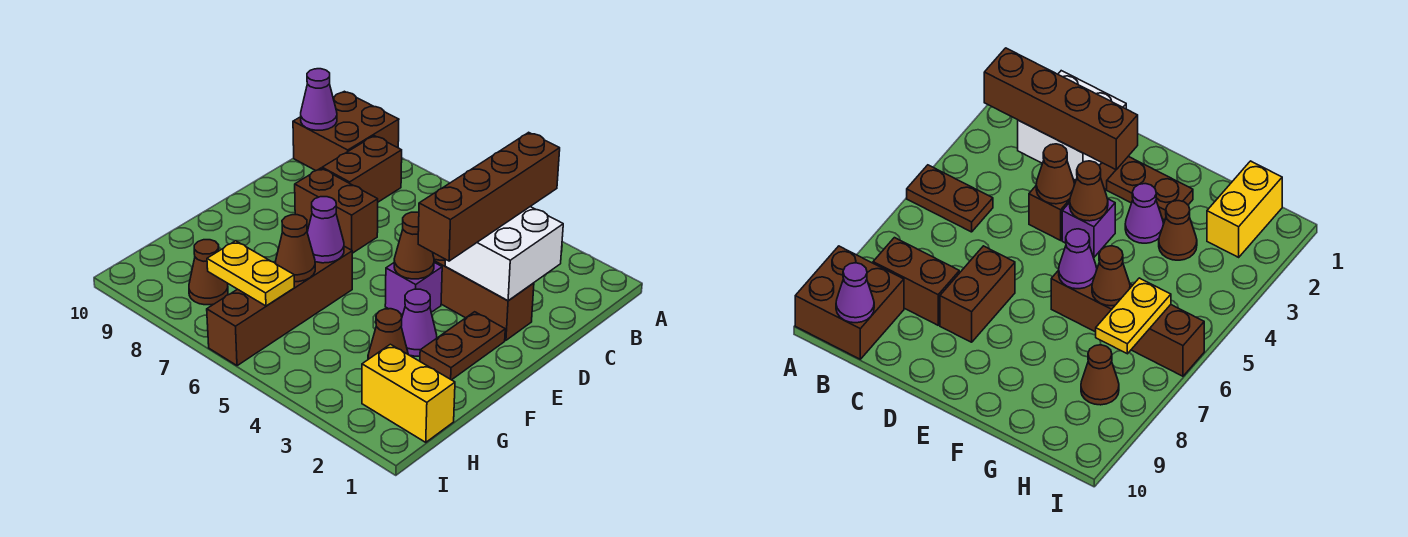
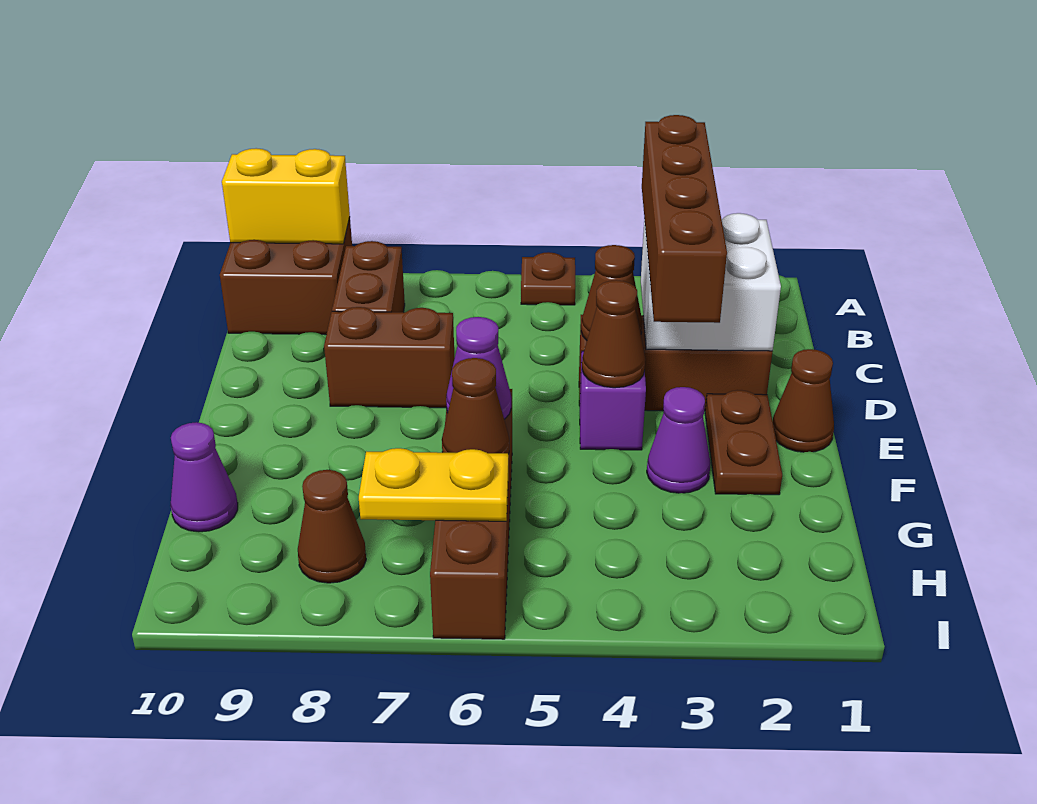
brown plate A5:B5 level 1 -> brown plate A5 level 1
purple cone B10 level 2 -> purple cone G10 level 1
brown cone G3 level 1 -> brown cone E1 level 1
yellow brick H1:H2 level 1 -> yellow brick A9:A10 level 2

